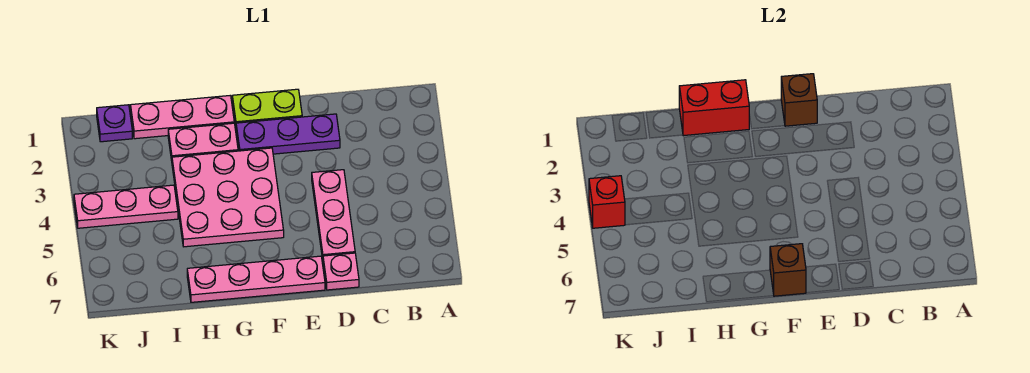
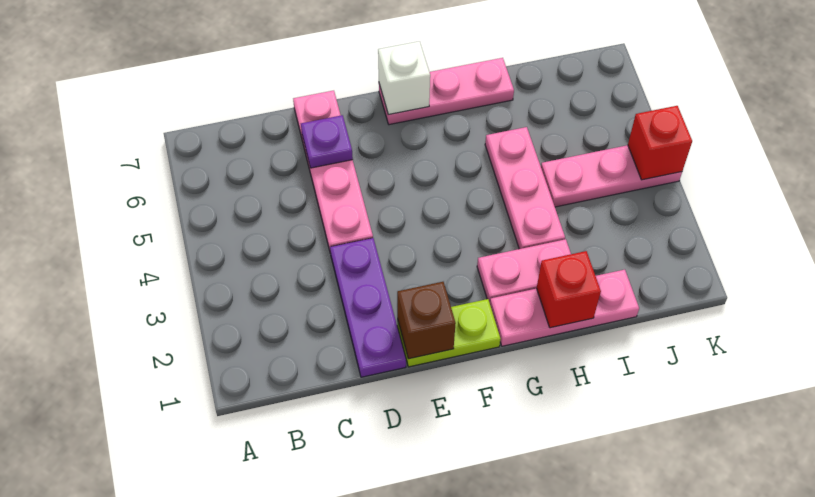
purple plate D2:F2 level 1 -> purple plate D1:D3 level 1
pink plate E7:H7 level 1 -> pink plate F7:H7 level 1
pink plate F3:H5 level 1 -> pink plate H3:H5 level 1
brown brick F7 level 2 -> white brick F7 level 2
red brick G1:H1 level 2 -> red brick H1 level 2
purple plate J1 level 1 -> purple plate D6 level 2

